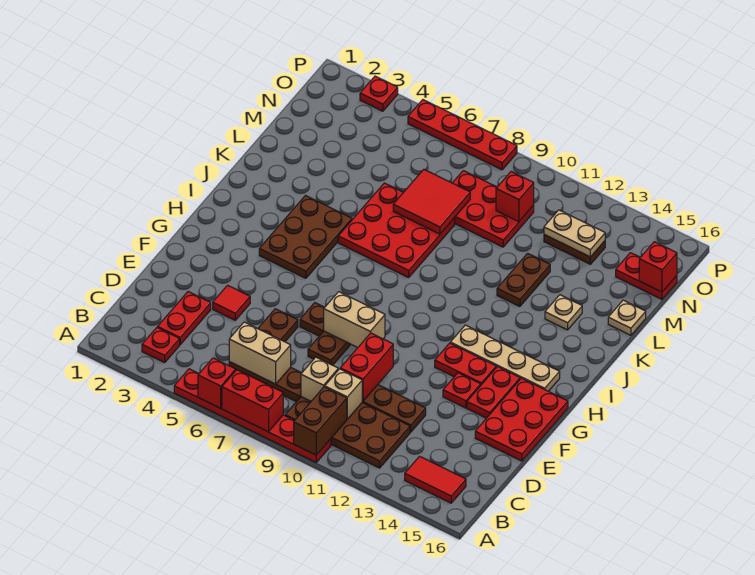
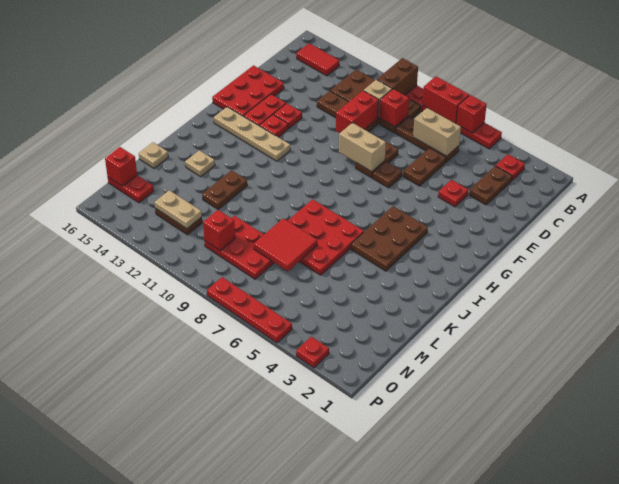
red plate C3:D3 level 1 -> brown plate C3:D3 level 1
tan brick C9 level 2 -> red brick C9 level 2
red tile E4 level 1 -> red plate E4 level 1
red plate G12:G13 level 1 -> red plate G13 level 1

